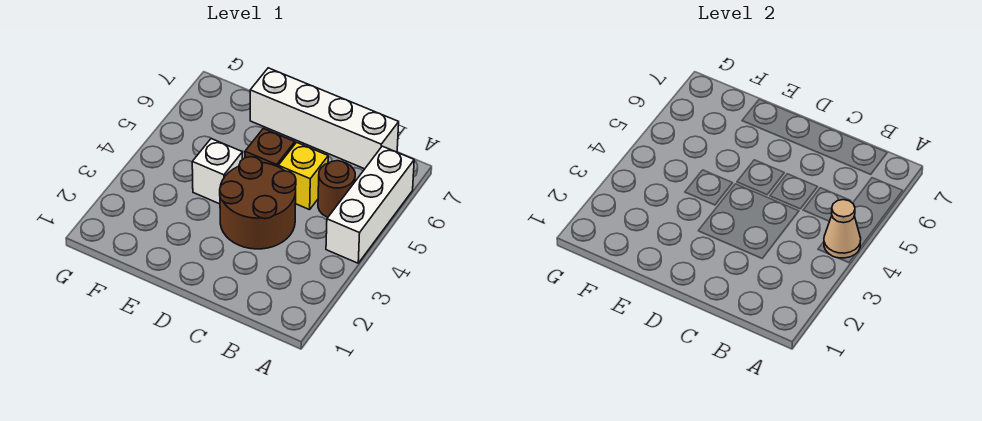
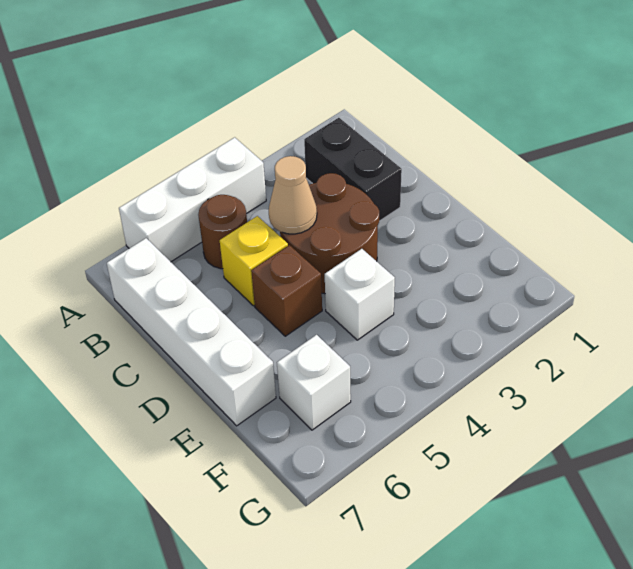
tan cone A4 level 2 -> tan cone C4 level 2
none -> black brick B2:C2 level 1
none -> white brick F6 level 1

